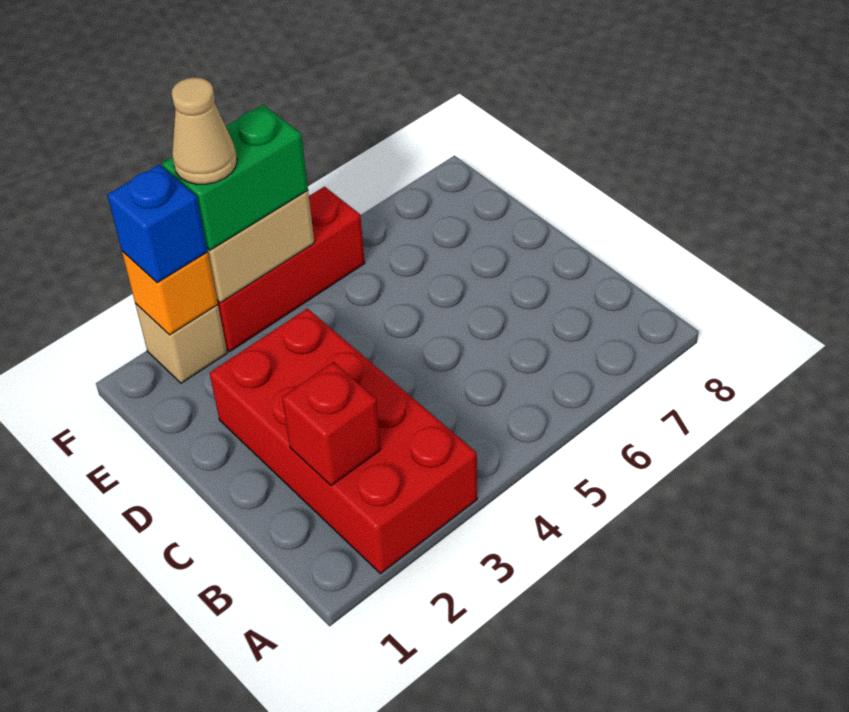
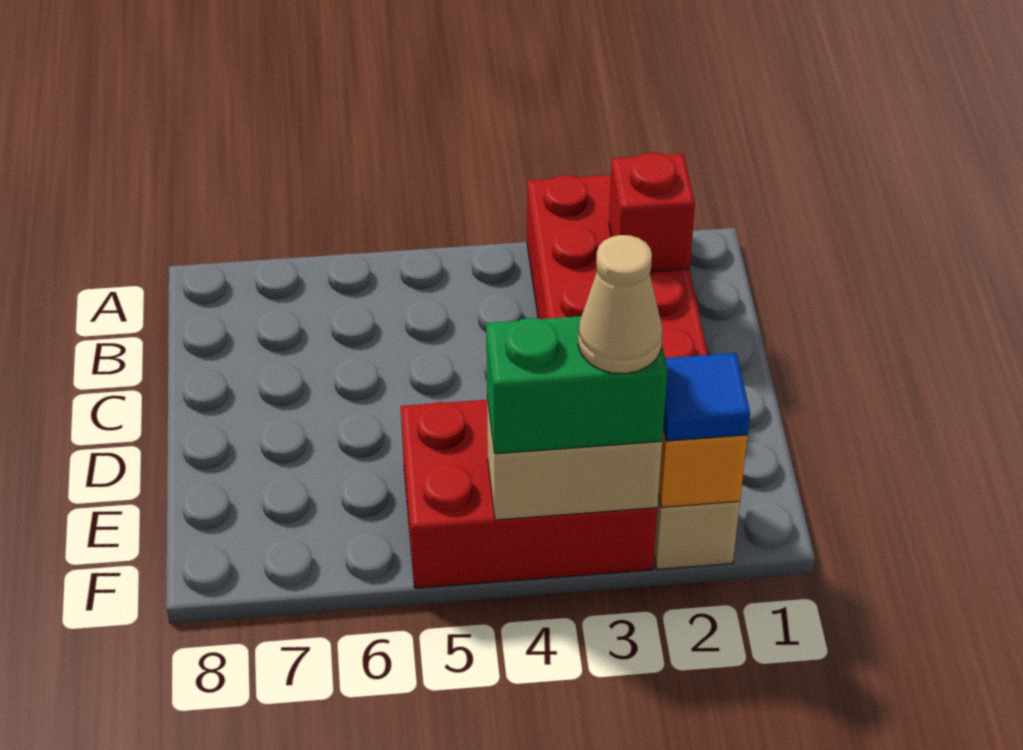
blue brick F2 level 3 -> blue tile F2 level 3
red brick F3:F5 level 1 -> red brick E3:F5 level 1

